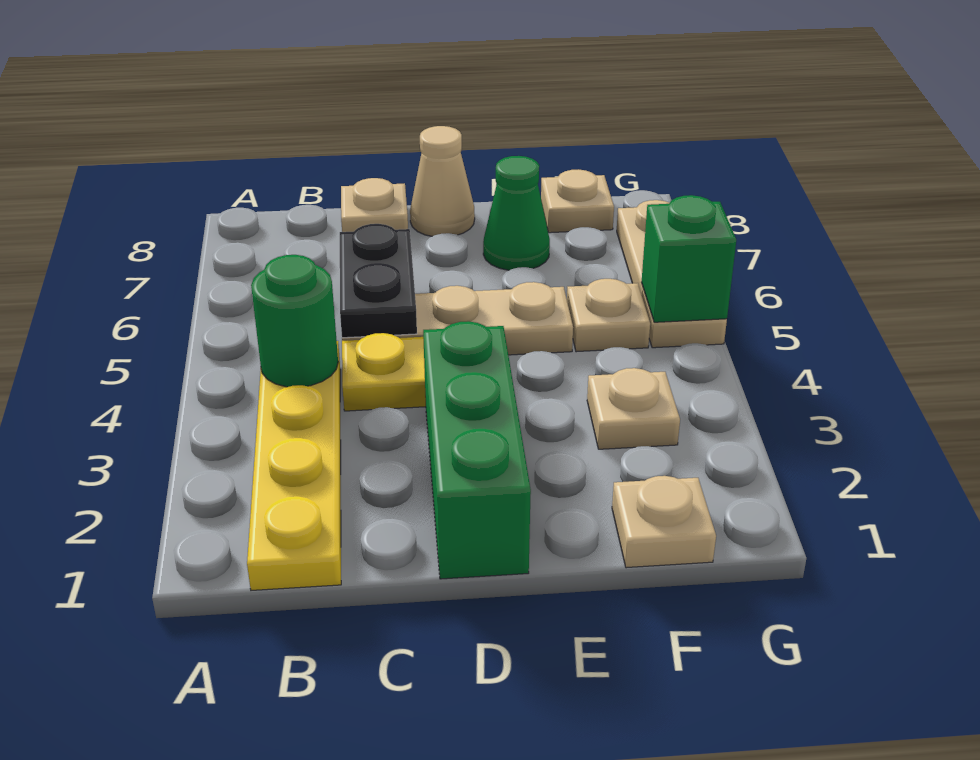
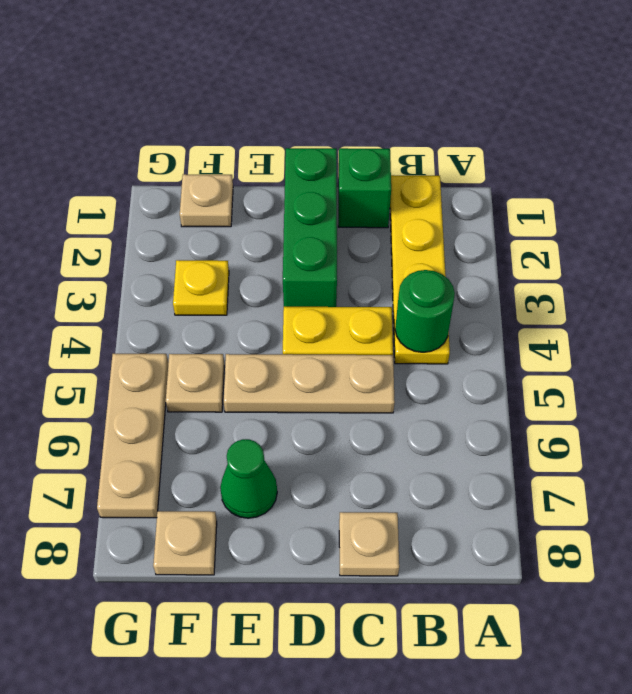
black plate C5:C6 level 2 -> none
tan cone D8 level 1 -> none
tan plate F3 level 1 -> yellow plate F3 level 1
green brick G5 level 2 -> green brick C1 level 1

